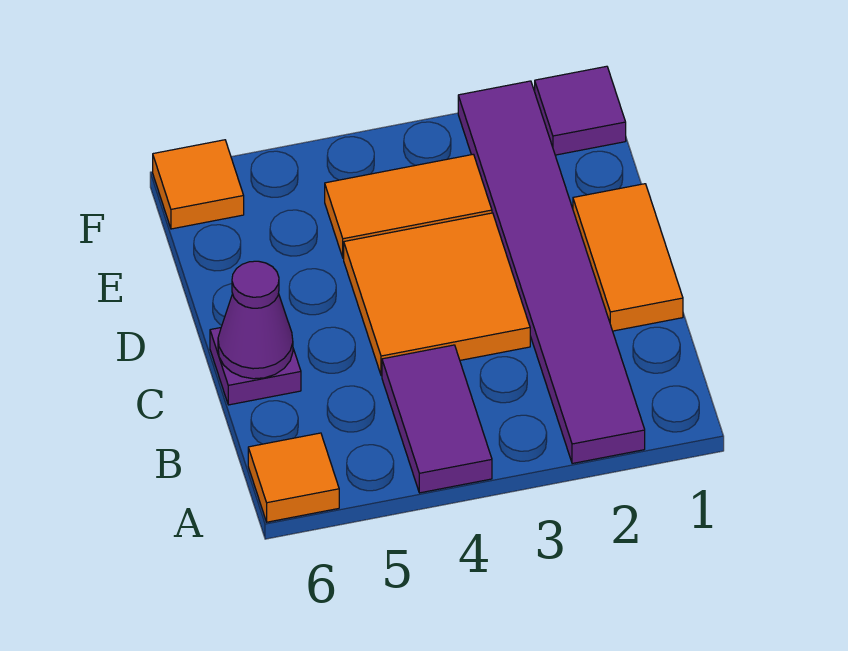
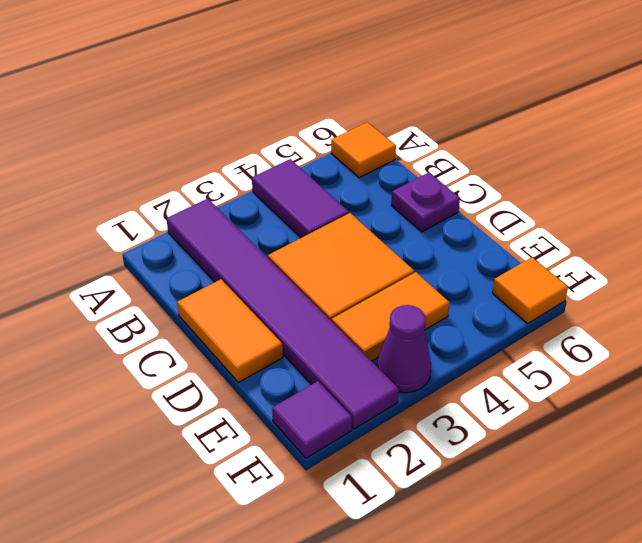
purple cone C6 level 2 -> purple cone F3 level 1

